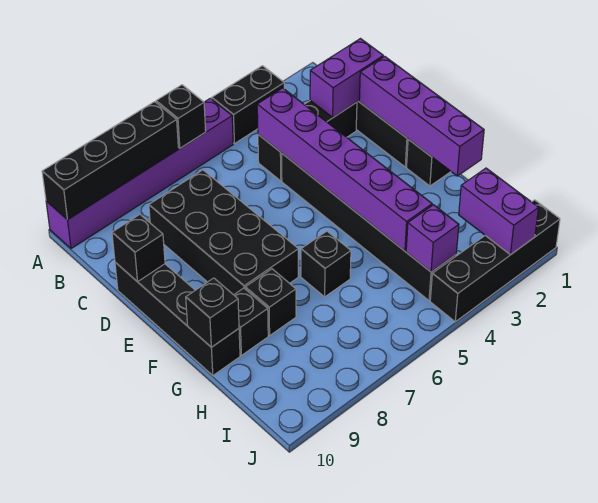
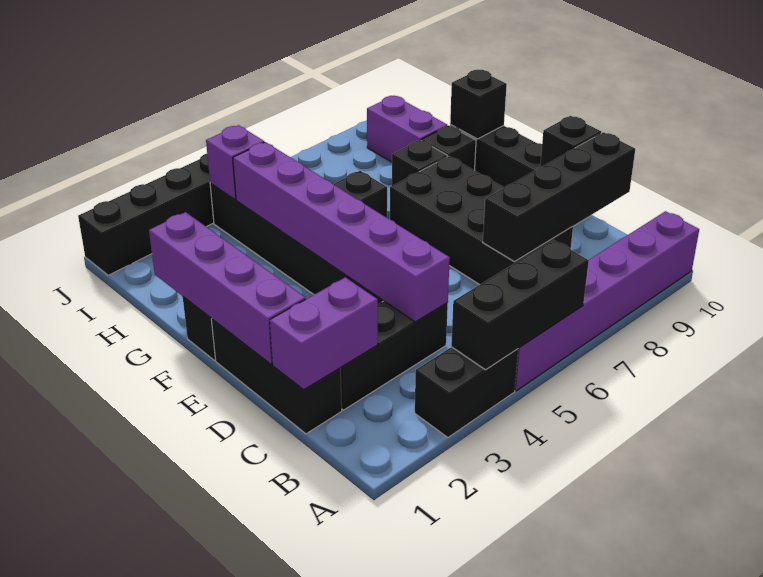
black brick A6 level 2 -> black brick A4:A6 level 2
black brick A7:A10 level 2 -> black brick C7:C10 level 2
purple brick I2:J2 level 2 -> purple brick H9:I9 level 1

